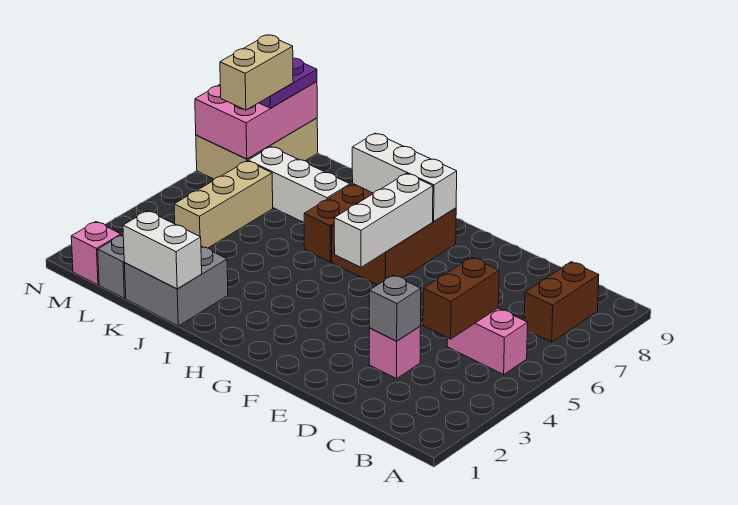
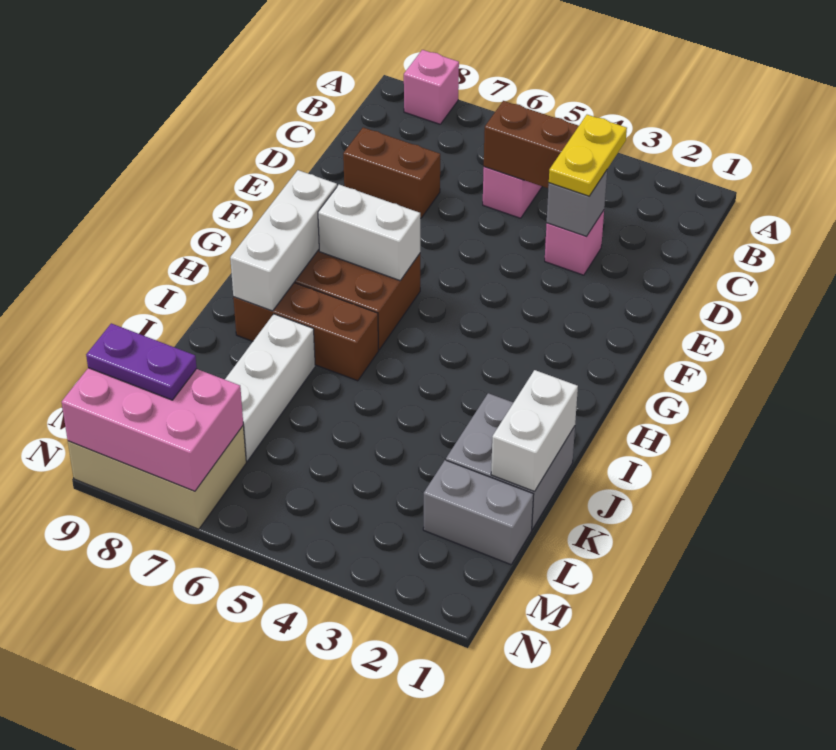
brown brick B7:B8 level 1 -> brown brick D7:D8 level 1
none -> yellow plate C3:D3 level 3
white brick G5:G7 level 2 -> white brick G6:G7 level 2
tan brick L4:L6 level 1 -> none
pink brick M1 level 1 -> pink brick A8 level 1
tan brick M7:M8 level 4 -> none

